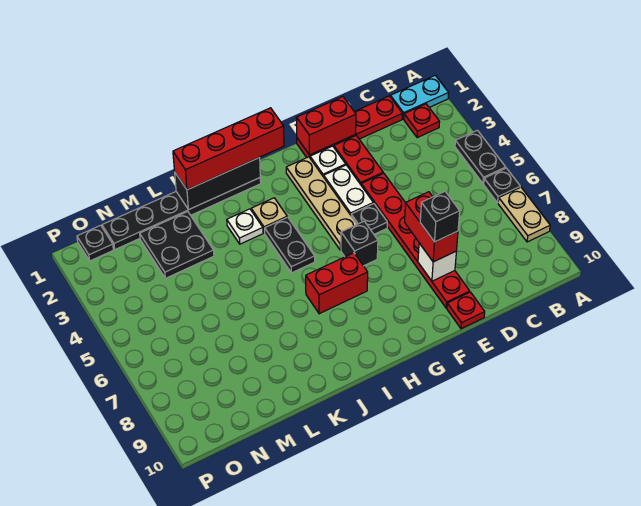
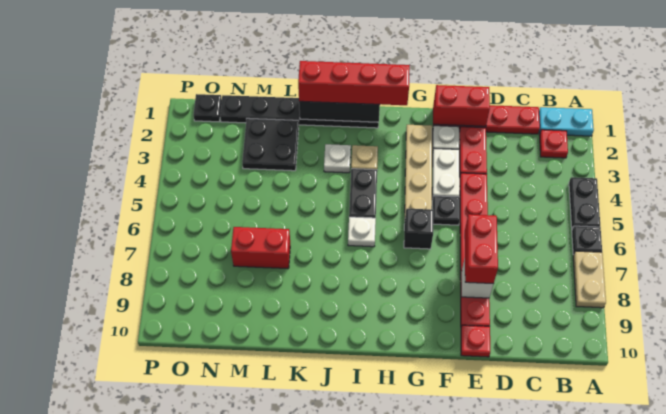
black brick E8 level 4 -> none
red brick H7:I7 level 1 -> red brick L7:M7 level 1
none -> white plate I6 level 1

